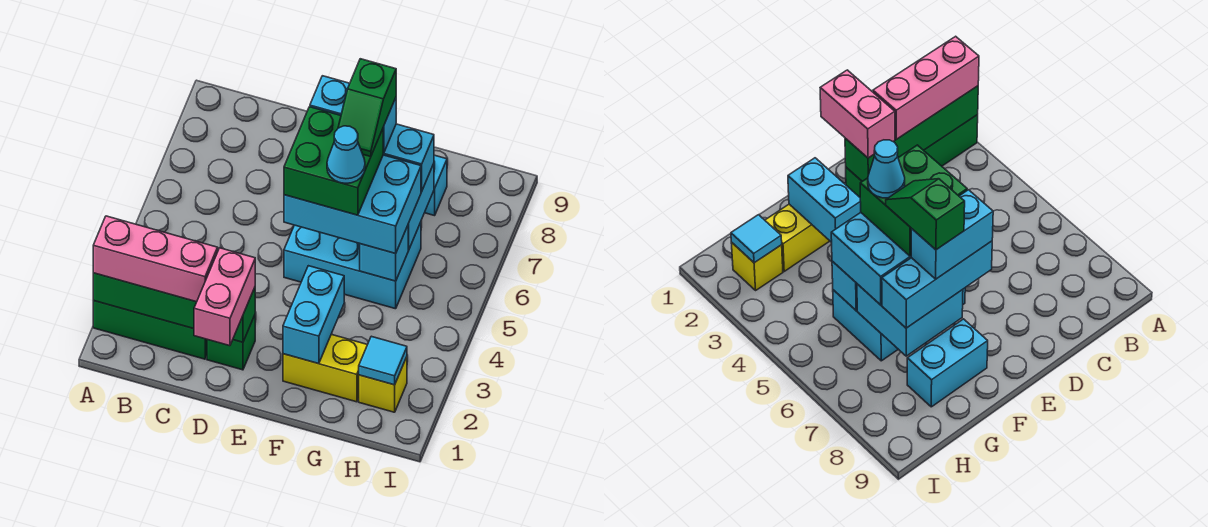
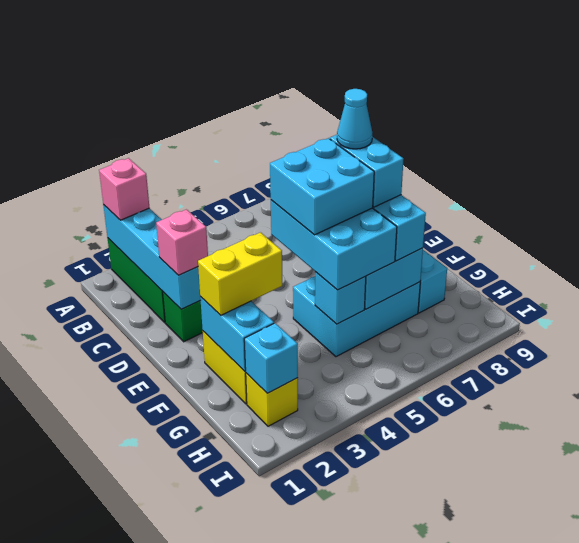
green brick A2:D2 level 2 -> cyan brick A2:D2 level 2
pink brick A2:C2 level 3 -> pink brick A2 level 3
pink brick D1:D2 level 3 -> pink brick D2 level 3
cyan brick E5:G6 level 1 -> cyan brick F5:G7 level 1
green brick E5:F6 level 4 -> cyan brick E5:F6 level 4
cyan brick F2:F3 level 2 -> cyan brick F2:G2 level 2
none -> yellow brick F2:F3 level 3
cyan cone F5 level 5 -> cyan cone E7 level 5
green slope F6:F7 level 5 top 7 -> none
cyan tile H2 level 2 -> cyan brick H2 level 2

